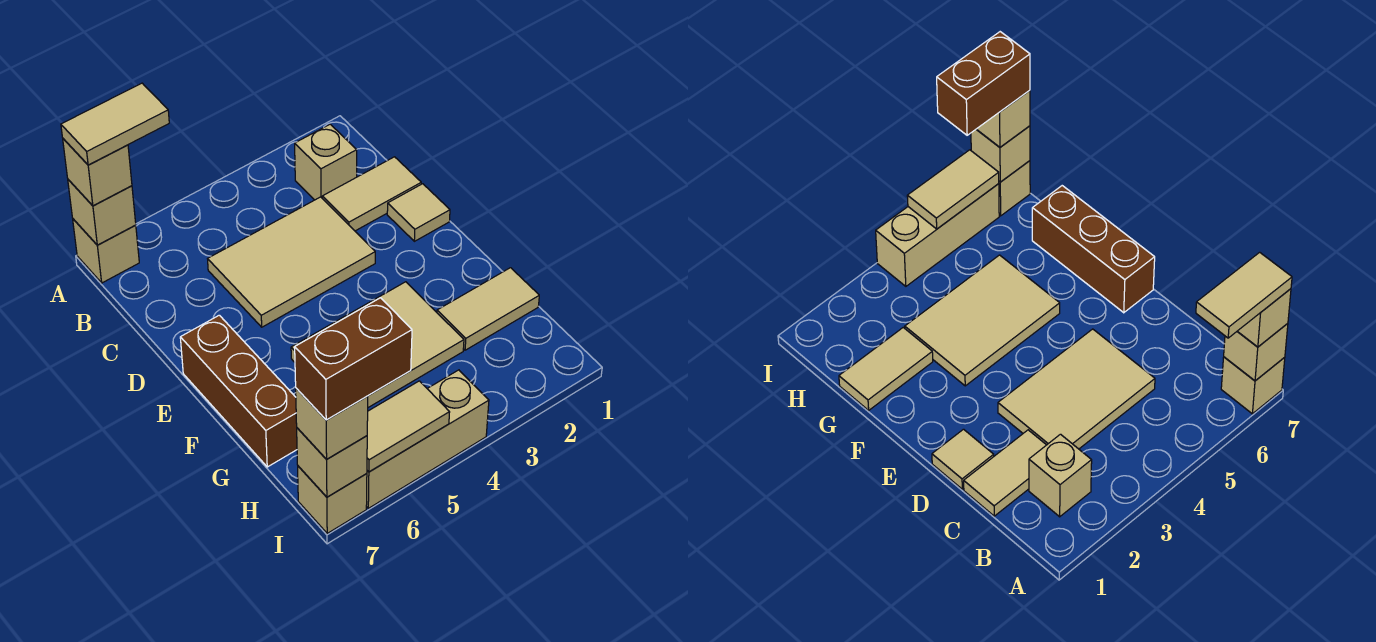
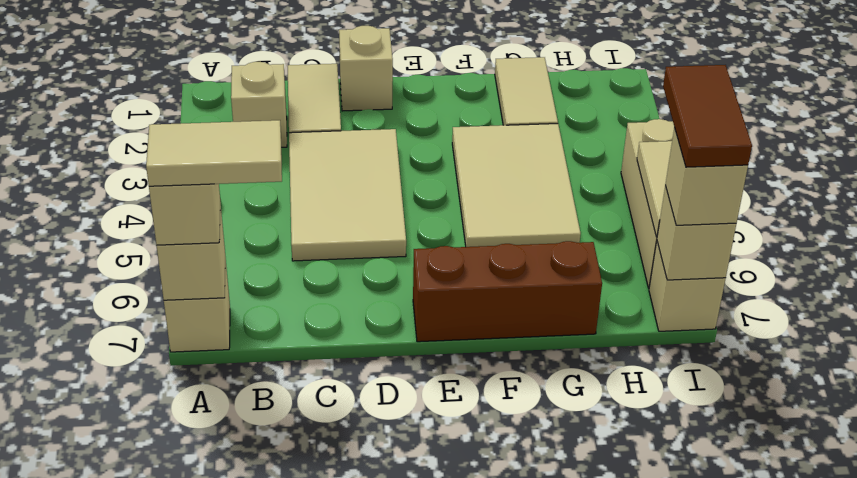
tan tile A6:A7 level 4 -> tan tile A7:B7 level 4
tan tile D1 level 1 -> tan brick D1 level 1
brown brick I6:I7 level 4 -> brown tile I6:I7 level 4

